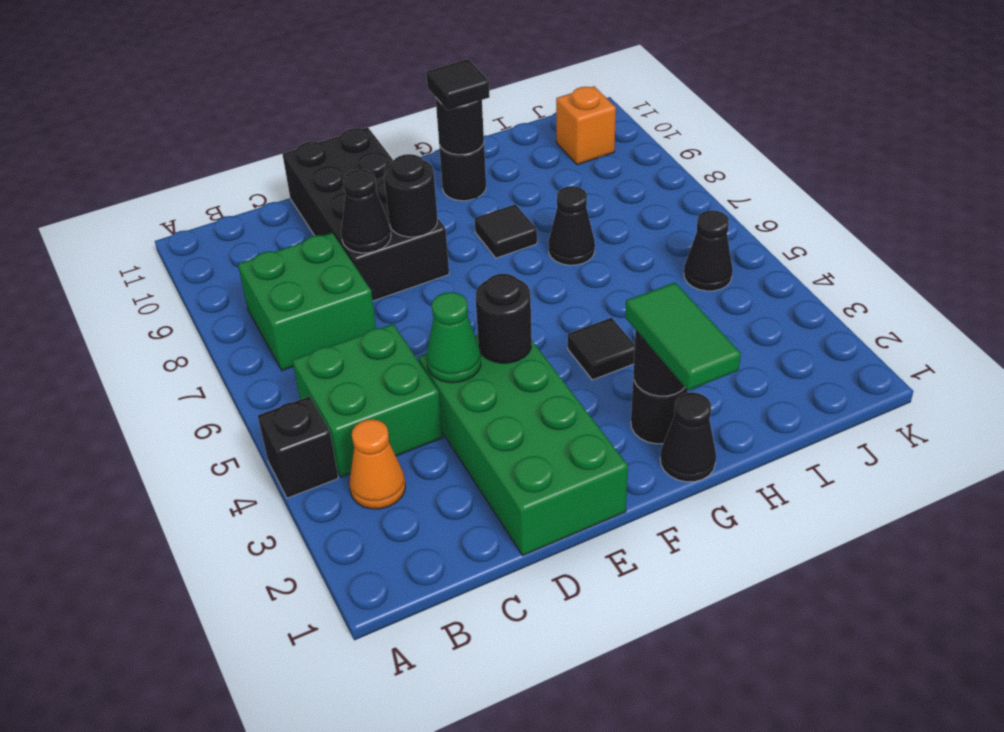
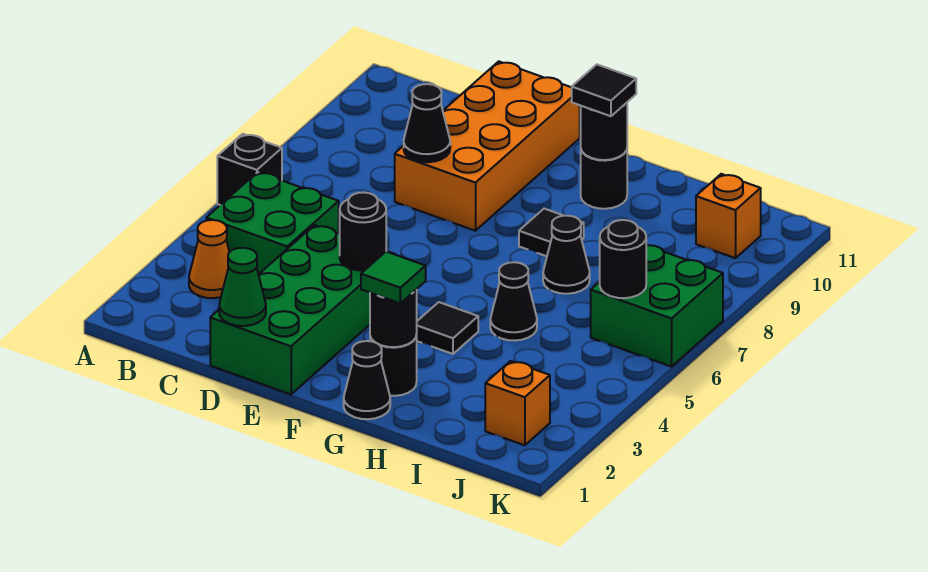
black brick A4 level 1 -> black brick A6 level 1
green brick B7:C8 level 1 -> green brick J6:K7 level 1
green cone D4 level 2 -> green cone D1 level 2
black brick D8:E11 level 1 -> orange brick D8:E11 level 1
black round brick E8 level 2 -> black round brick J6 level 2
green tile G1:G2 level 3 -> green tile G2 level 3
none -> orange brick J2 level 1
black cone J5 level 1 -> black cone H5 level 1

